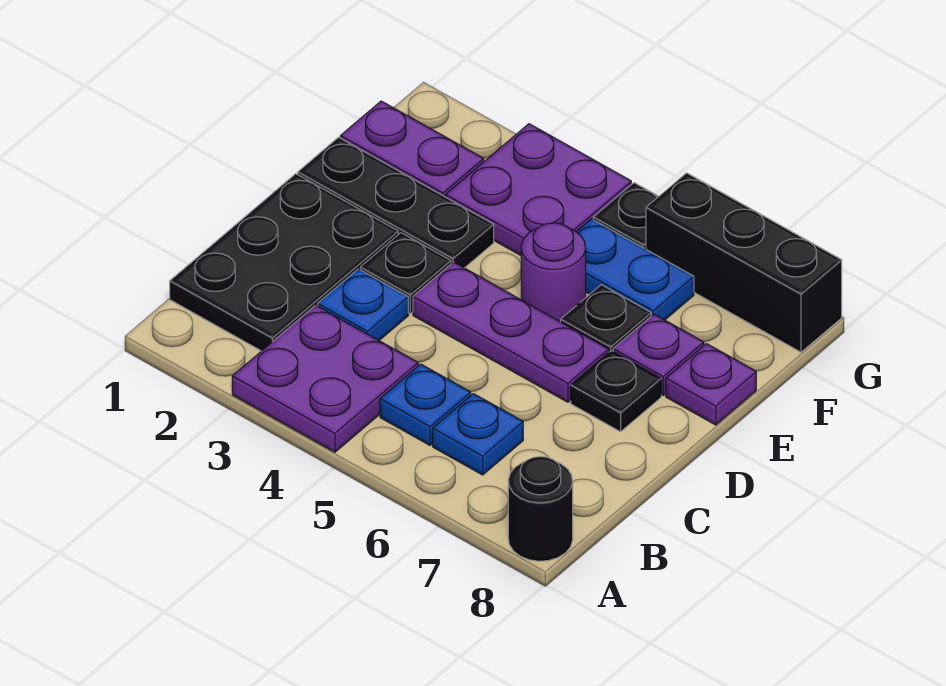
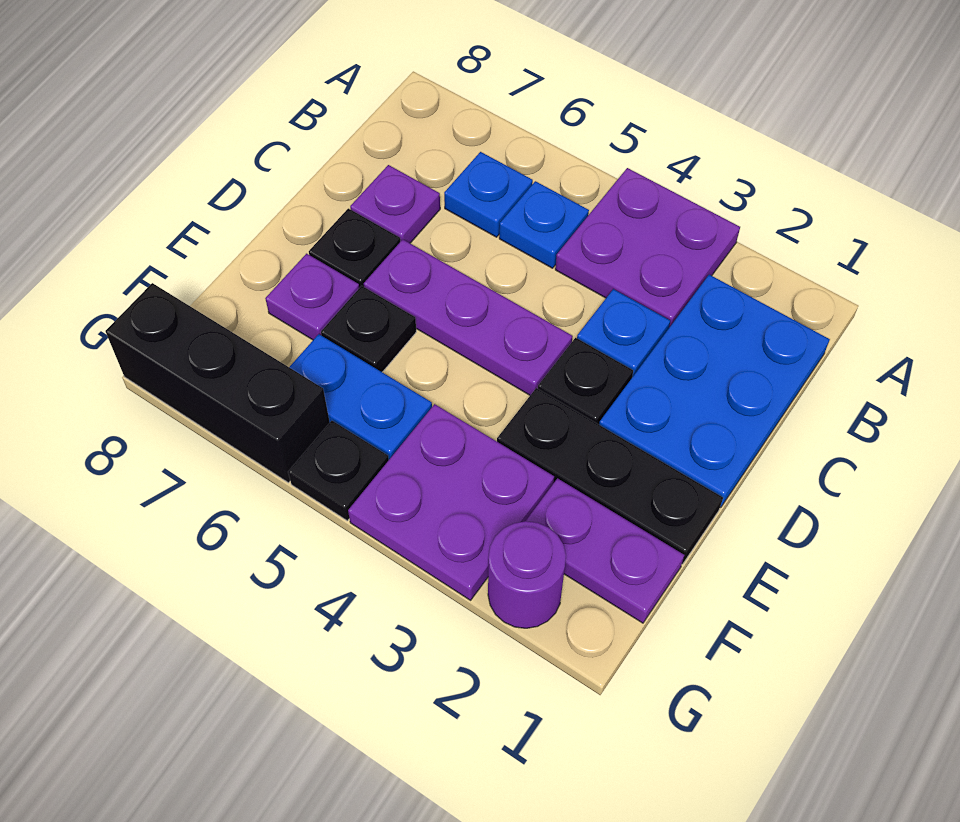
black round brick A8 level 1 -> none
black plate B1:D2 level 1 -> blue plate B1:D2 level 1
purple round brick E5 level 1 -> purple round brick G2 level 1
purple plate E8 level 1 -> purple plate C7 level 1

